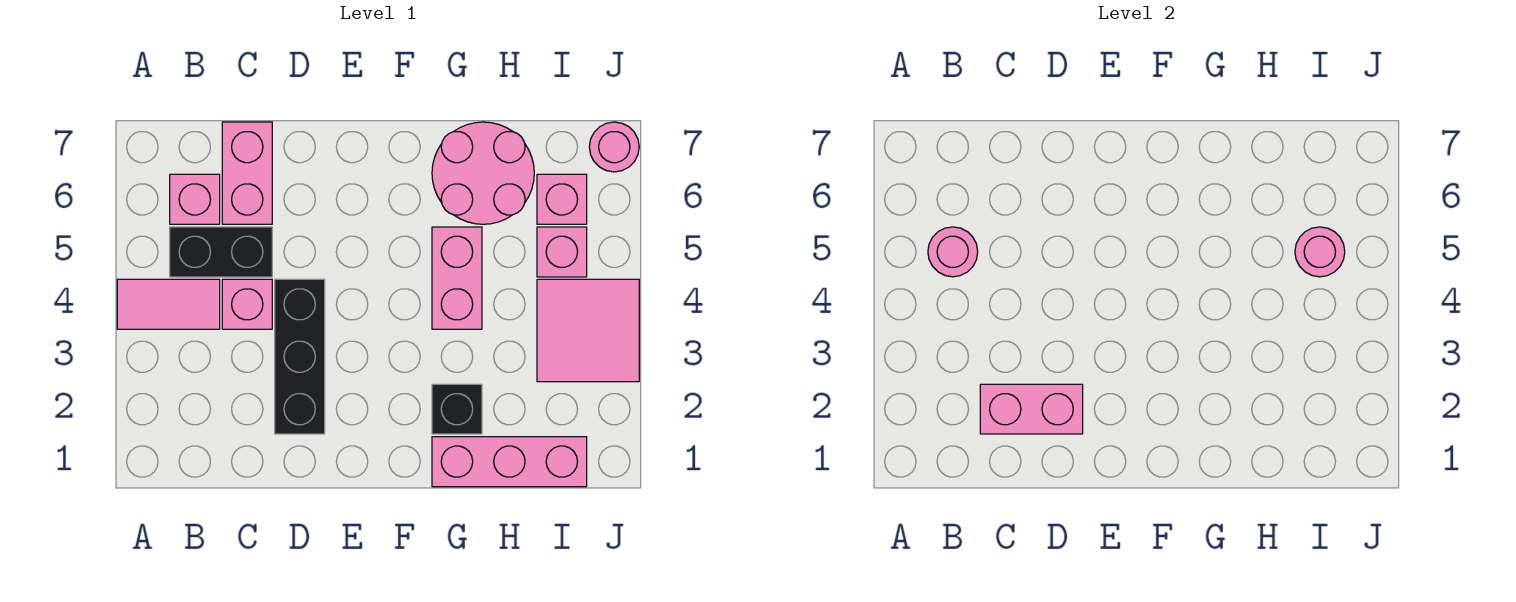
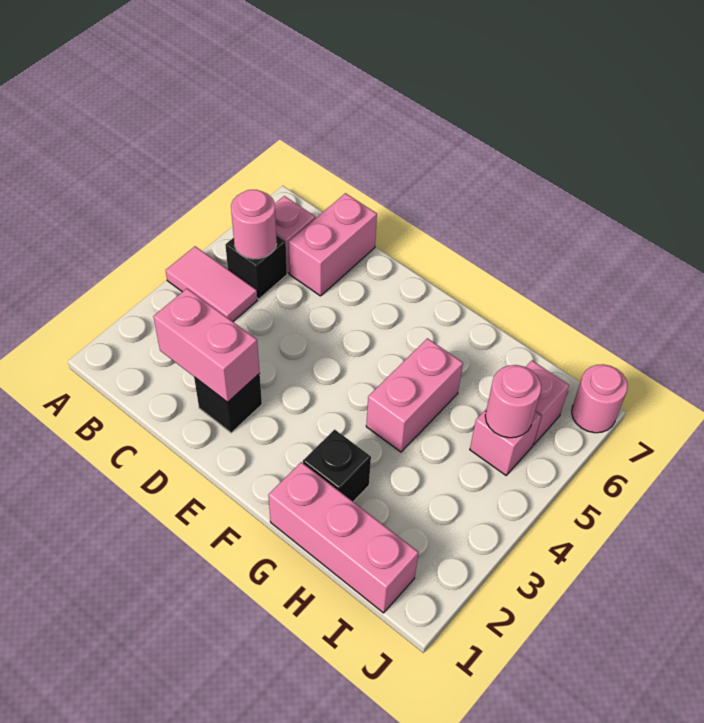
black brick B5:C5 level 1 -> black brick B5 level 1
pink brick C4 level 1 -> none
black brick D2:D4 level 1 -> black brick D2 level 1
pink round brick G6:H7 level 1 -> none
pink tile I3:J4 level 1 -> none

